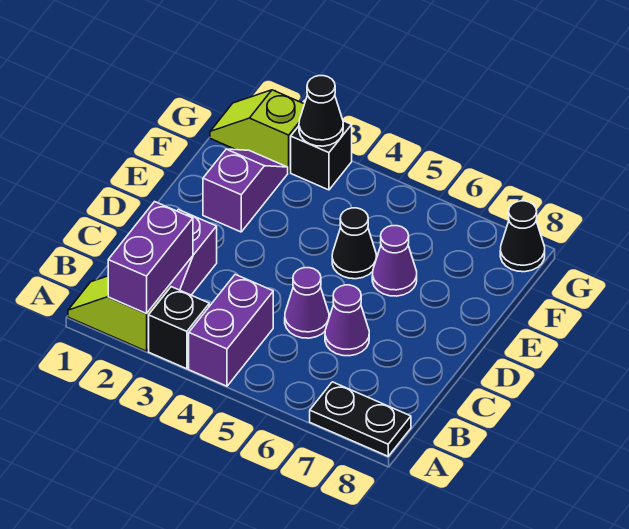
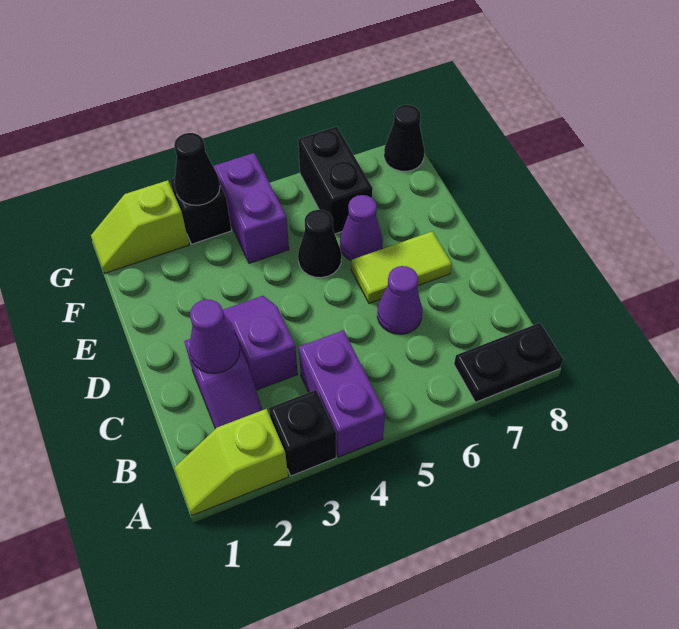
purple brick A2:B2 level 2 -> purple brick F4:G4 level 1
purple cone C5 level 1 -> purple cone C2 level 2
none -> lime tile D6:D7 level 1
purple slope E2:F2 level 1 top E -> purple slope C3:D3 level 1 top C
none -> black brick F6:G6 level 1

